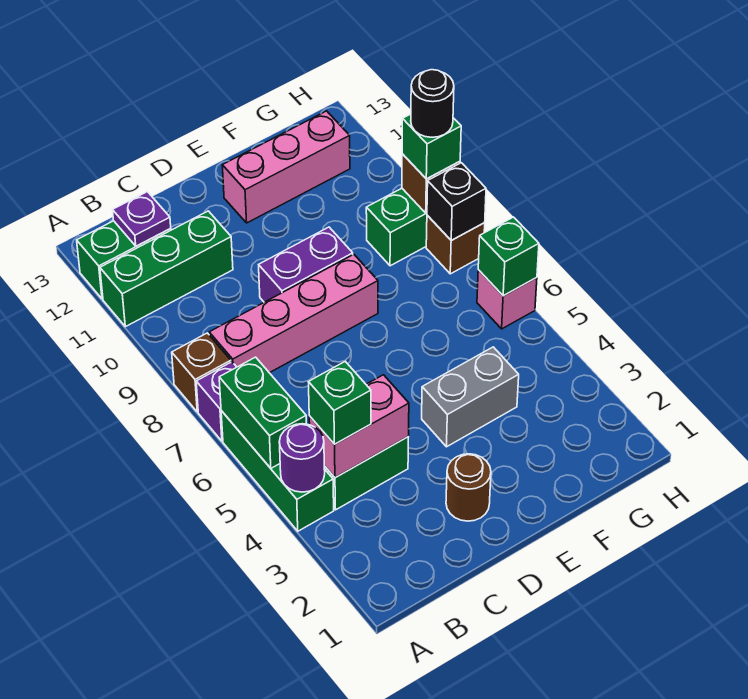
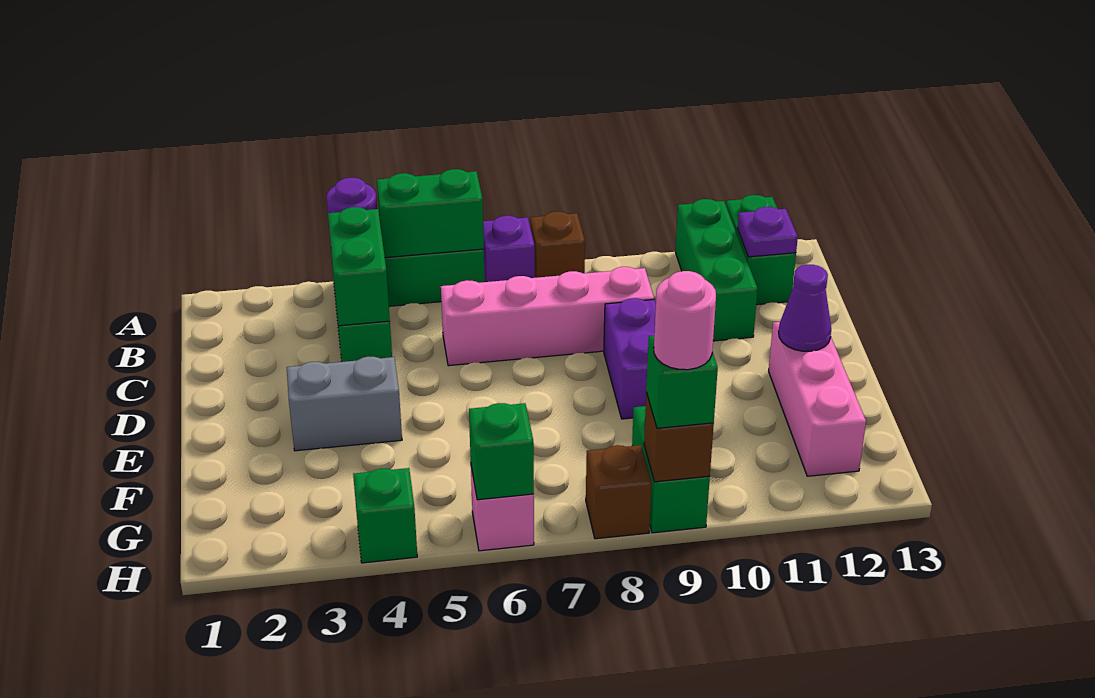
pink brick B4:C4 level 2 -> green brick B4:C4 level 2
green brick B4 level 3 -> green brick H4 level 1
pink brick B8:E8 level 1 -> pink brick C6:C9 level 1
brown round brick D2 level 1 -> none
grey brick E4:F4 level 1 -> grey brick E3:E4 level 1
none -> purple cone E12 level 2
black brick H8 level 2 -> none
black round brick H9 level 4 -> pink round brick H9 level 4

